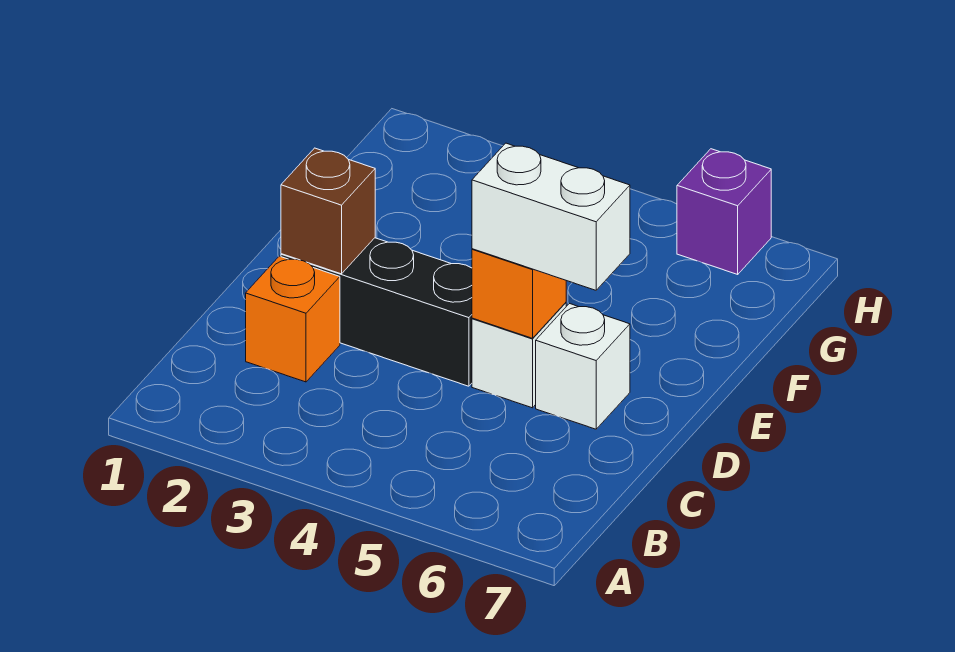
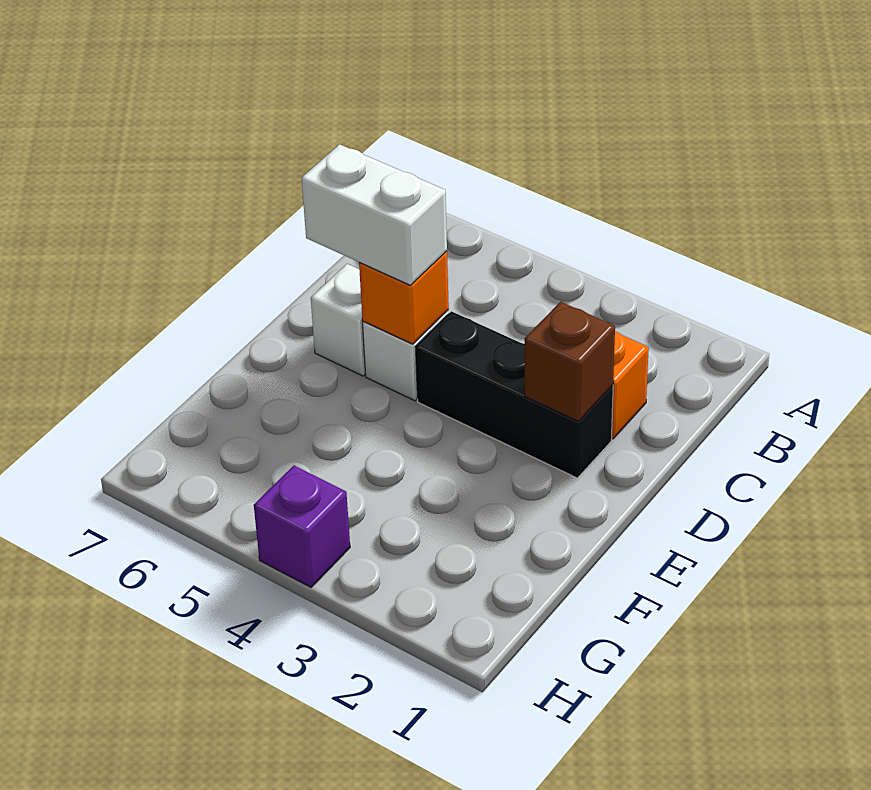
purple brick H6 level 1 -> purple brick H4 level 1

